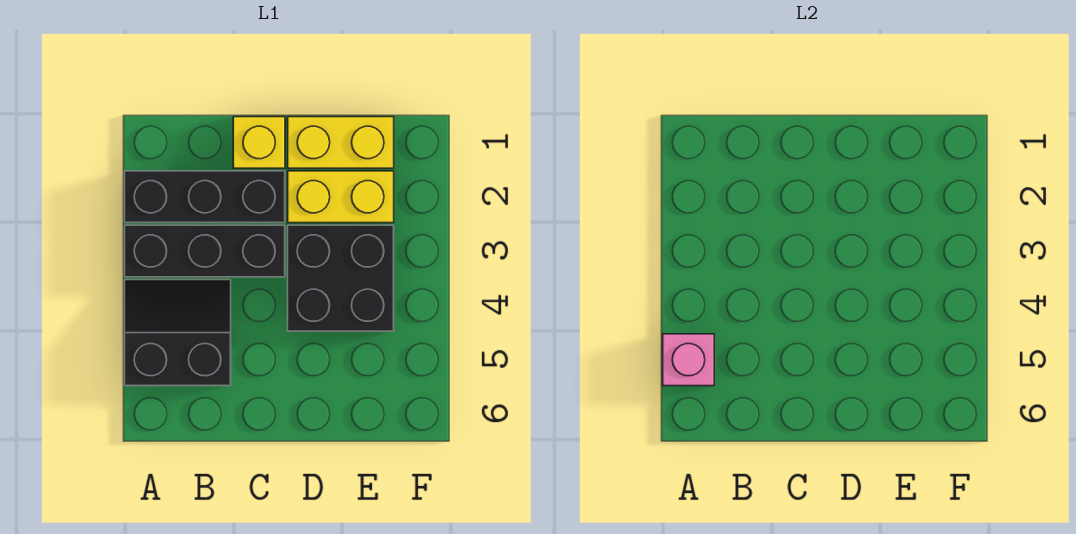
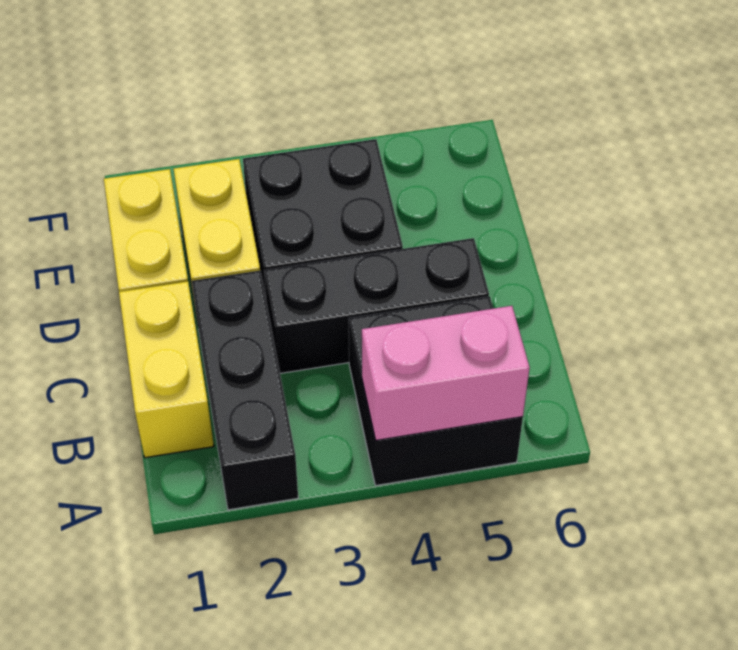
black brick A3:C3 level 1 -> black brick C3:C5 level 1
black slope A4:B5 level 1 top 5 -> black brick A4:B5 level 1
pink brick A5 level 2 -> pink brick A4:A5 level 2
yellow brick C1 level 1 -> yellow brick B1:C1 level 1

